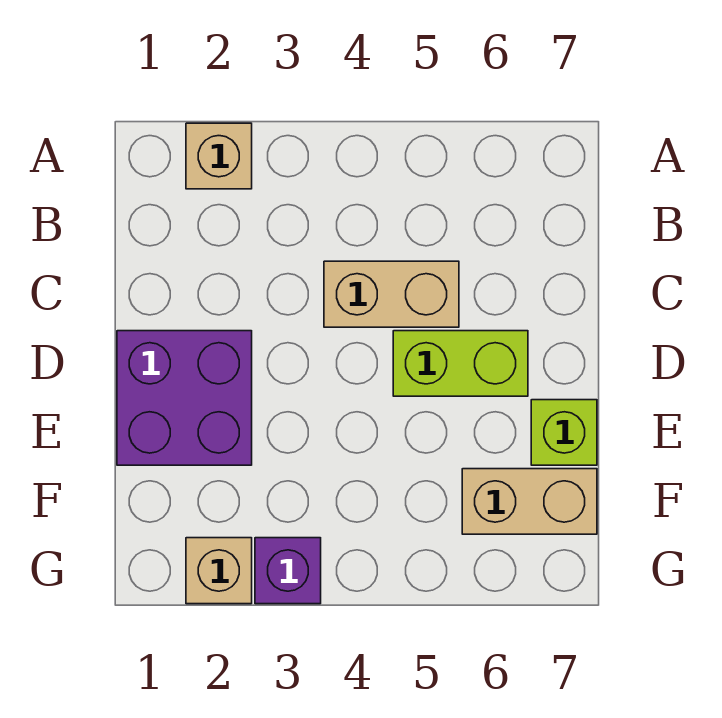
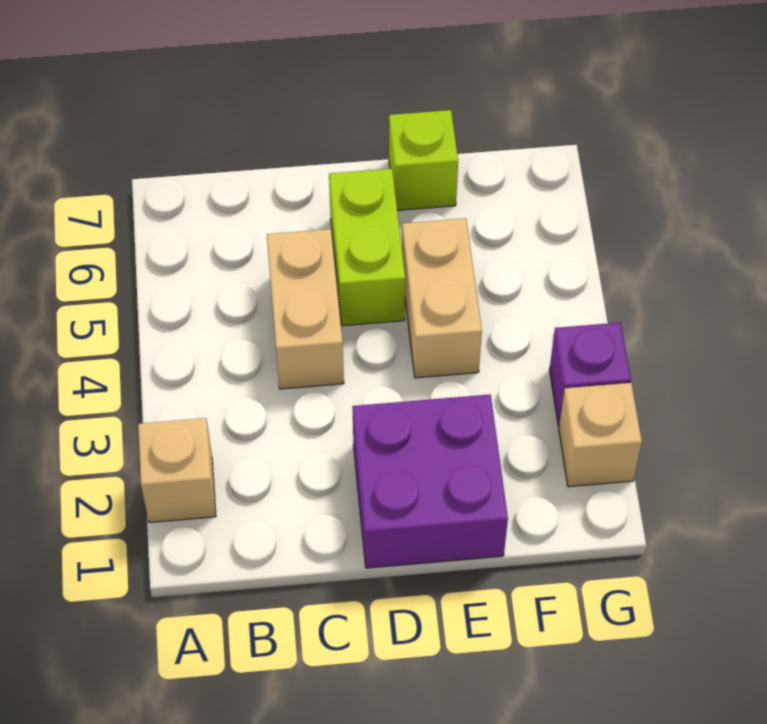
tan brick F6:F7 level 1 -> tan brick E4:E5 level 1

